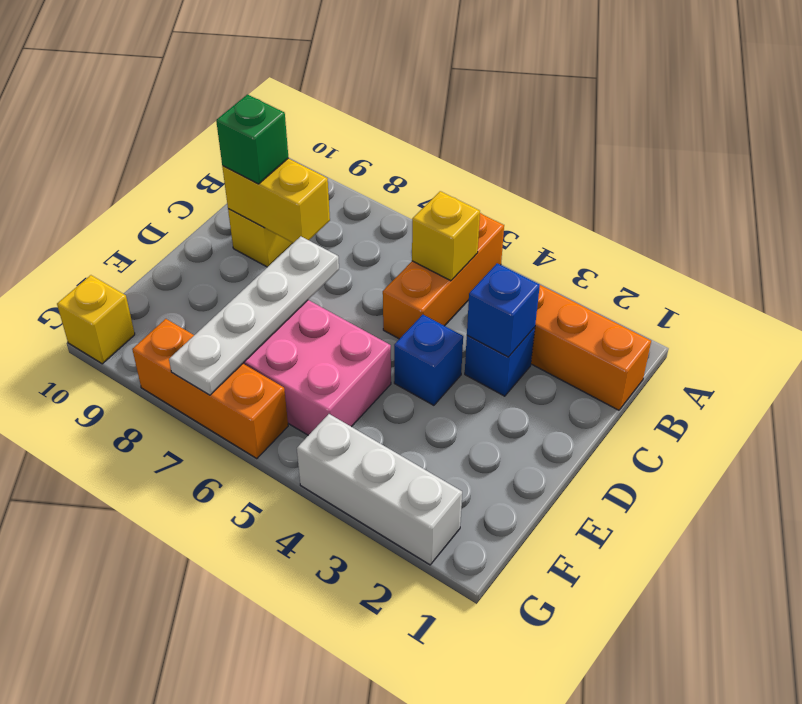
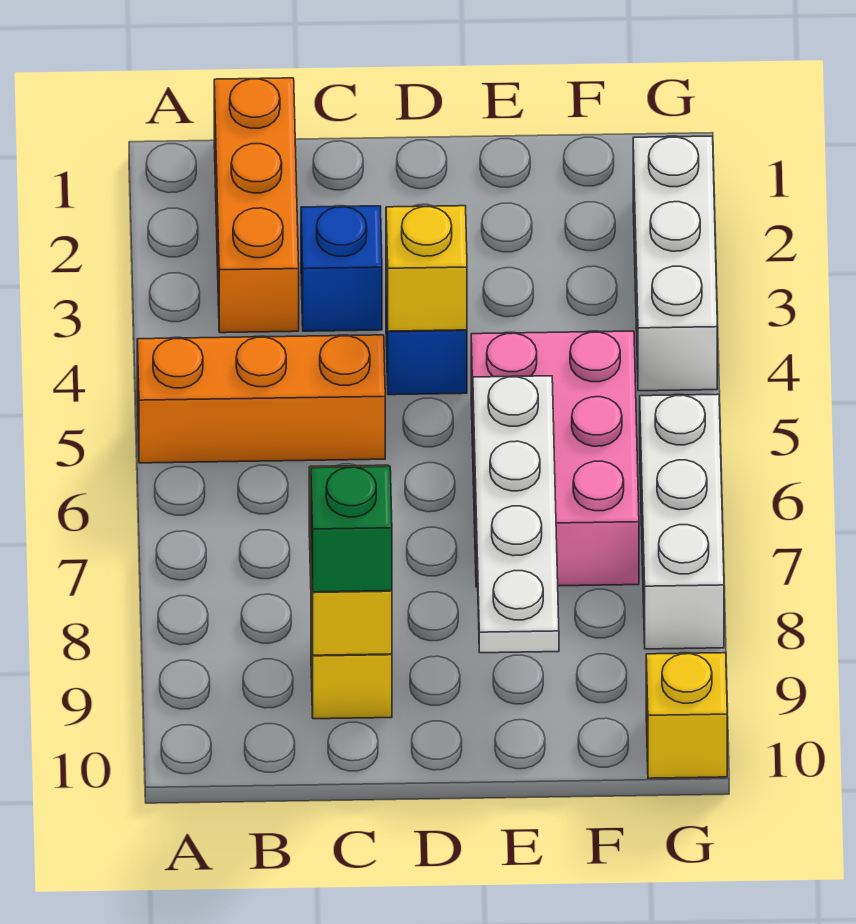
yellow brick B5 level 2 -> yellow brick D4 level 2
blue brick C3 level 2 -> none
white plate D7:G7 level 2 -> white plate E6:E9 level 2
orange brick G6:G8 level 1 -> white brick G6:G8 level 1

